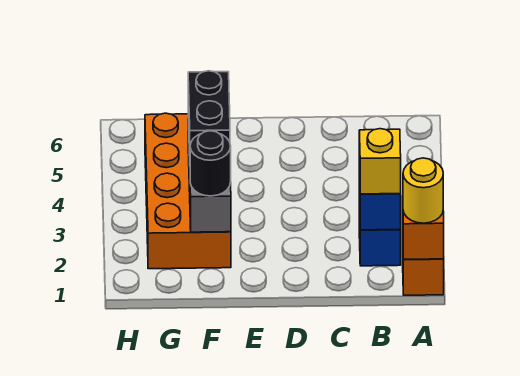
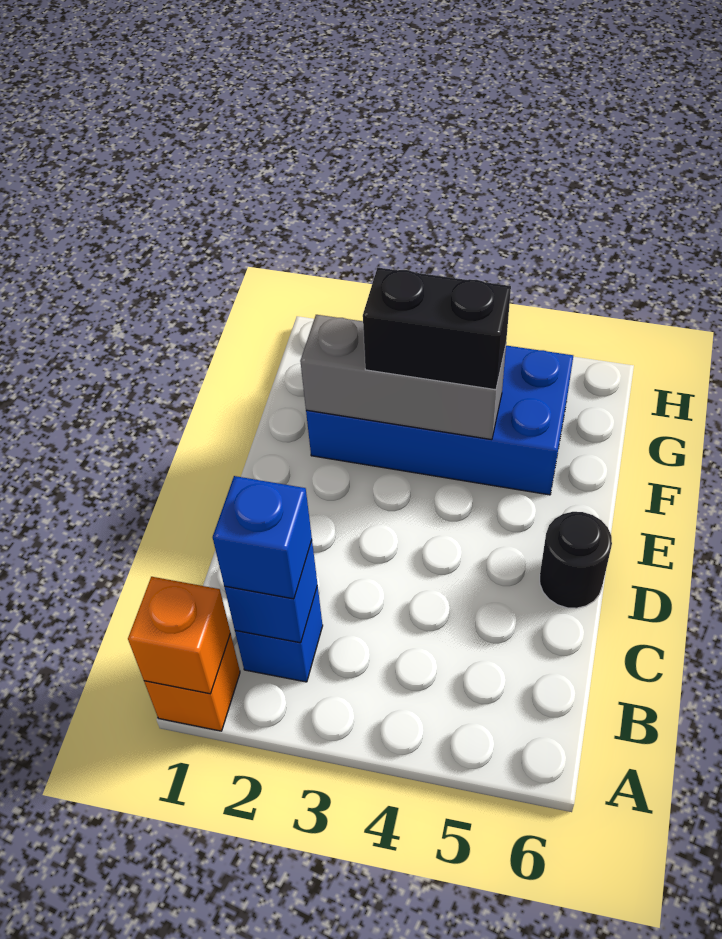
yellow round brick A1 level 3 -> none
yellow brick B2 level 3 -> blue brick B2 level 3
orange brick F2:G5 level 1 -> blue brick F2:G5 level 1
black round brick F2 level 3 -> black round brick D6 level 1

